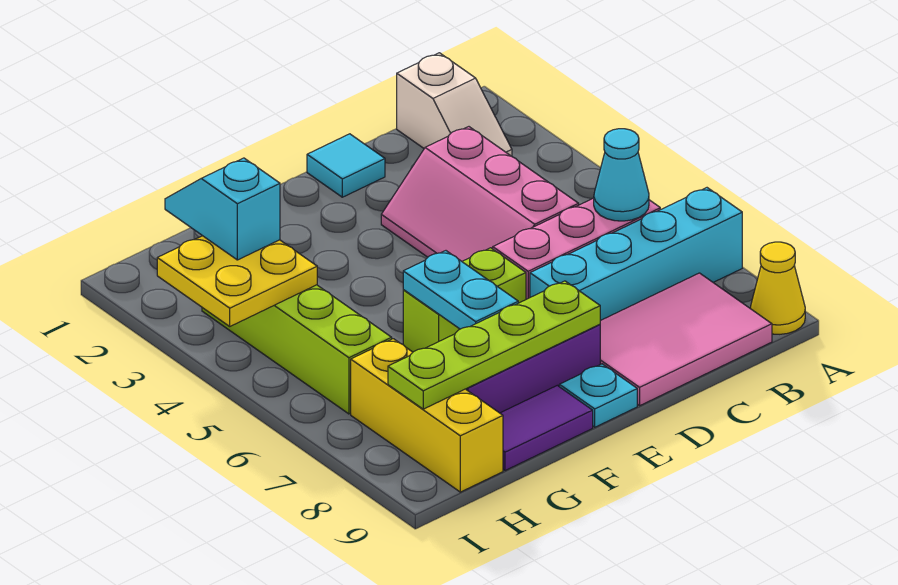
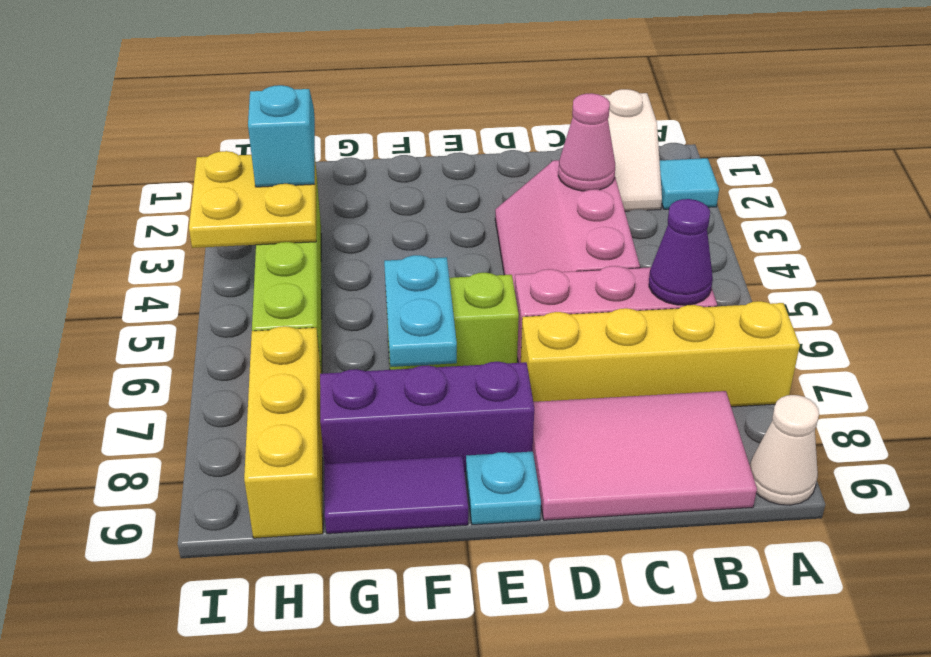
cyan brick A7:D7 level 1 -> yellow brick A7:D7 level 1
yellow cone A9 level 1 -> white cone A9 level 1
cyan cone B6 level 2 -> purple cone B6 level 2
none -> pink cone C3 level 2
cyan tile D1 level 1 -> cyan tile A2 level 1
lime plate E8:H8 level 2 -> none

